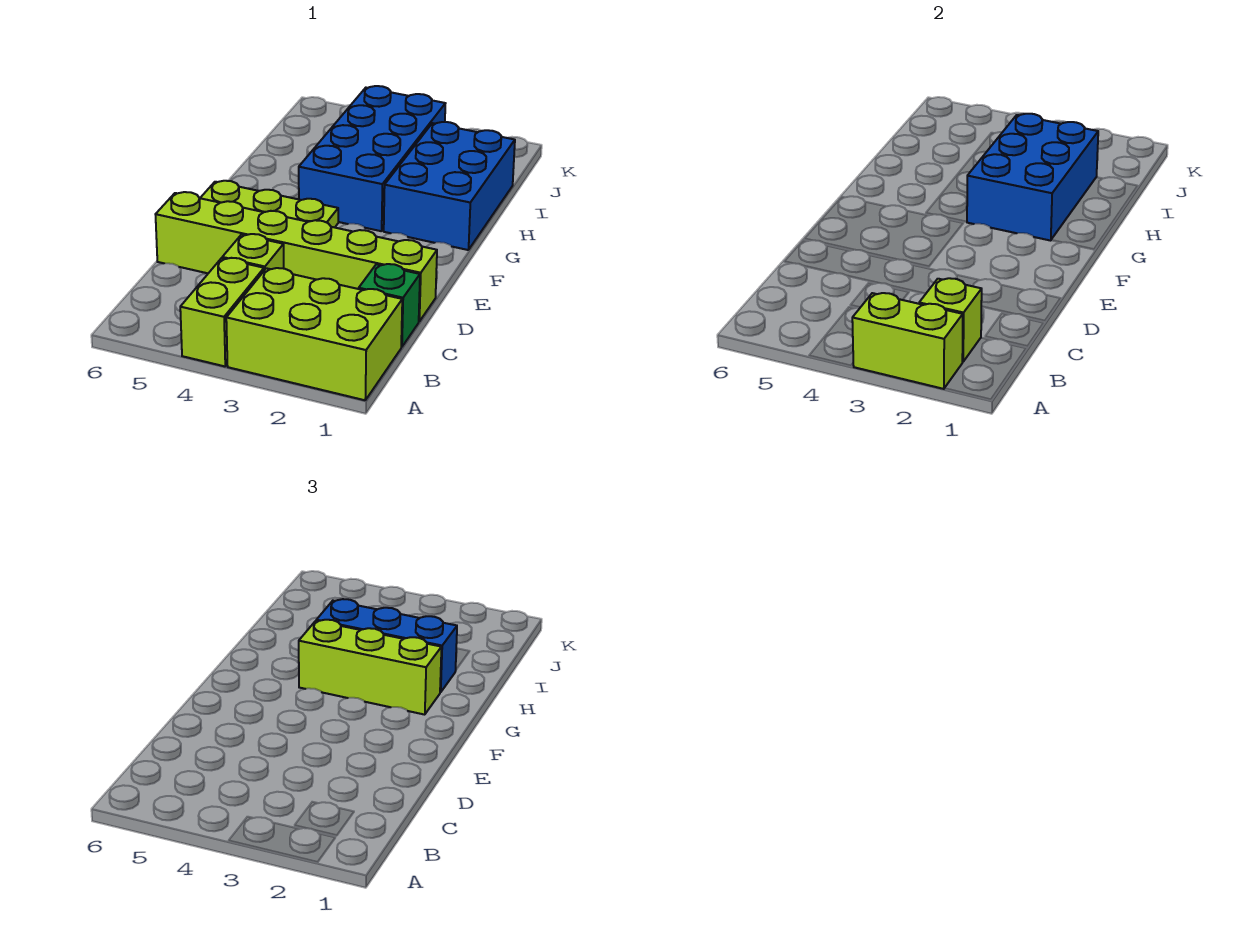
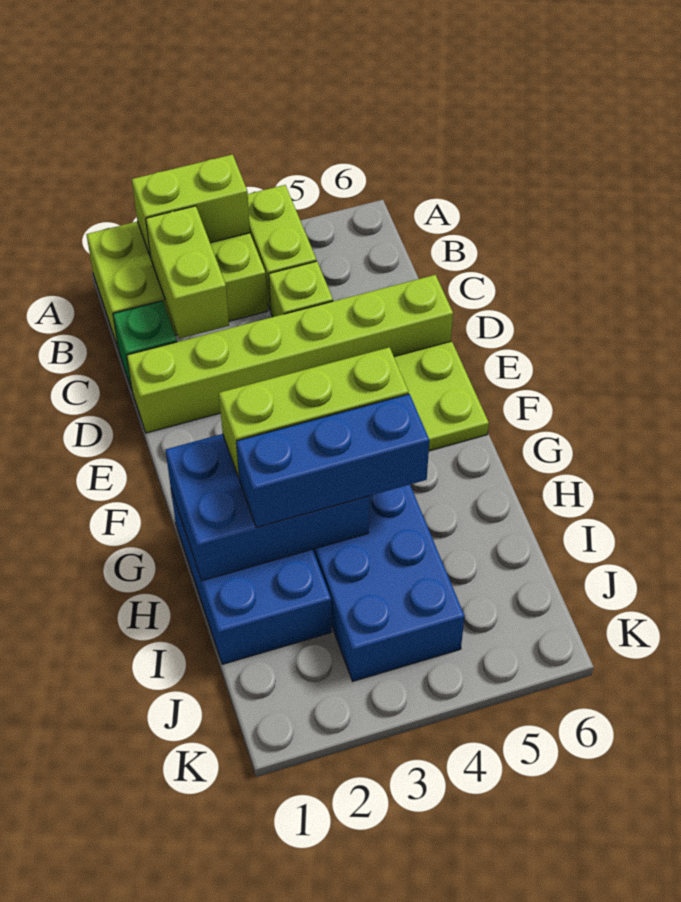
lime brick B2 level 2 -> lime brick B2:C2 level 2
blue brick G2:I3 level 2 -> blue brick G1:H3 level 2

